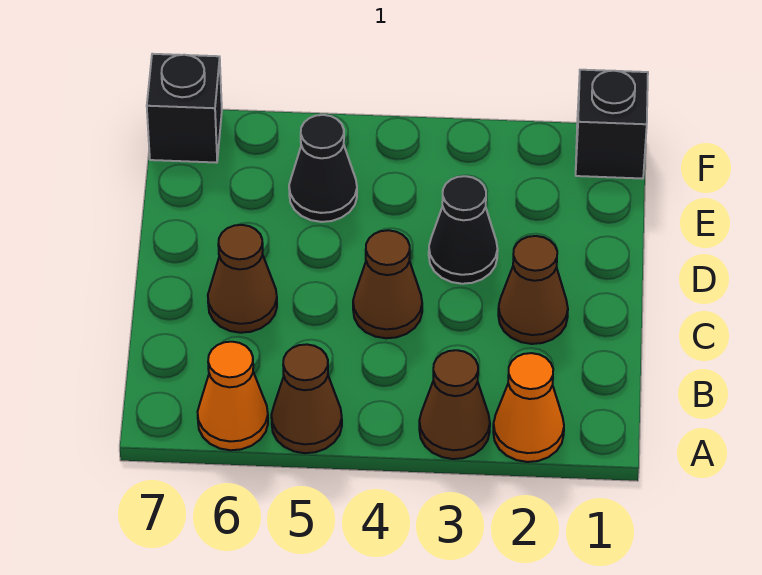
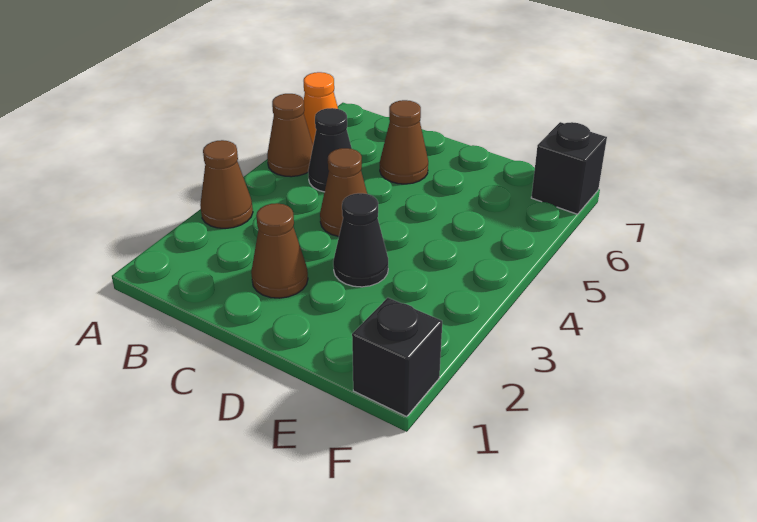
orange cone A2 level 1 -> none
black cone E5 level 1 -> black cone B5 level 1

